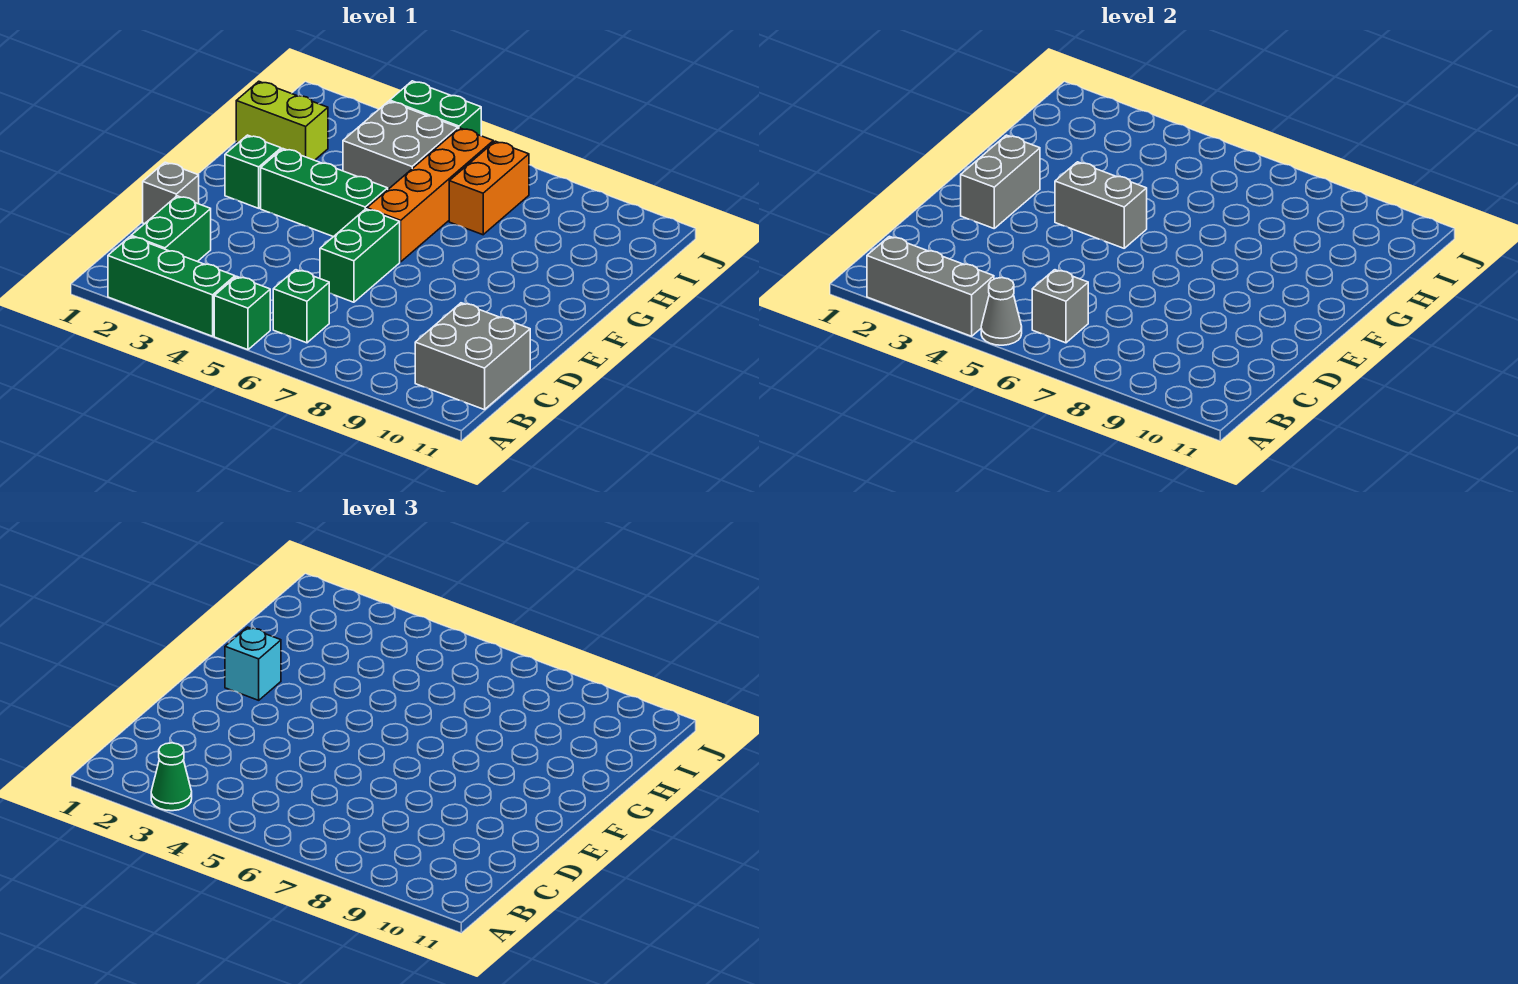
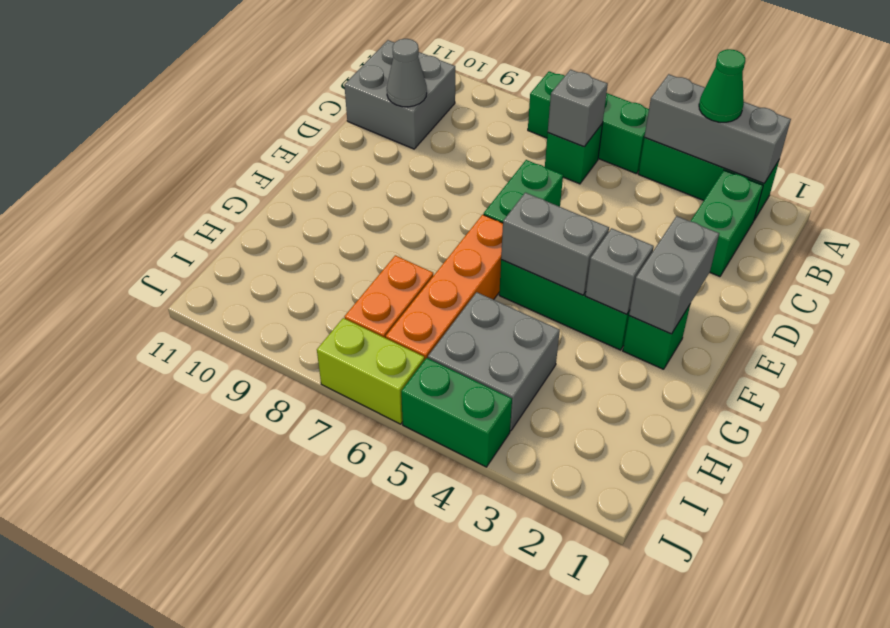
green brick A5 level 1 -> green brick A5:A7 level 1
grey cone A5 level 2 -> grey cone C10 level 2
grey brick D1 level 1 -> grey brick F3 level 2
cyan brick F2 level 3 -> none
lime brick H1:H2 level 1 -> lime brick J6:J7 level 1

